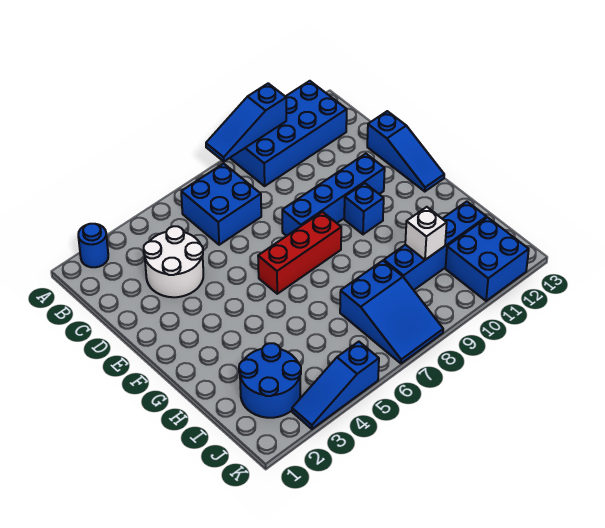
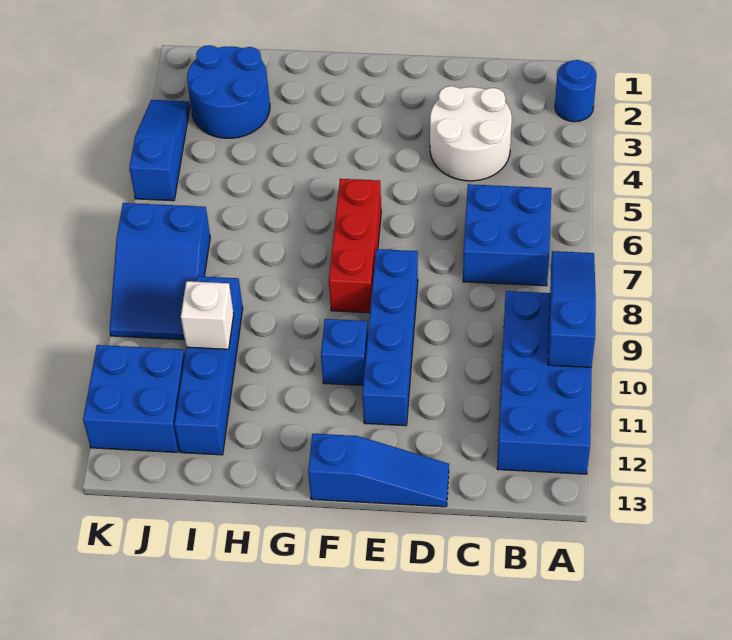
blue slope D13:F13 level 1 top D -> blue slope D13:F13 level 1 top F
blue slope I7:K8 level 1 top I -> blue slope J7:K9 level 1 top 7

